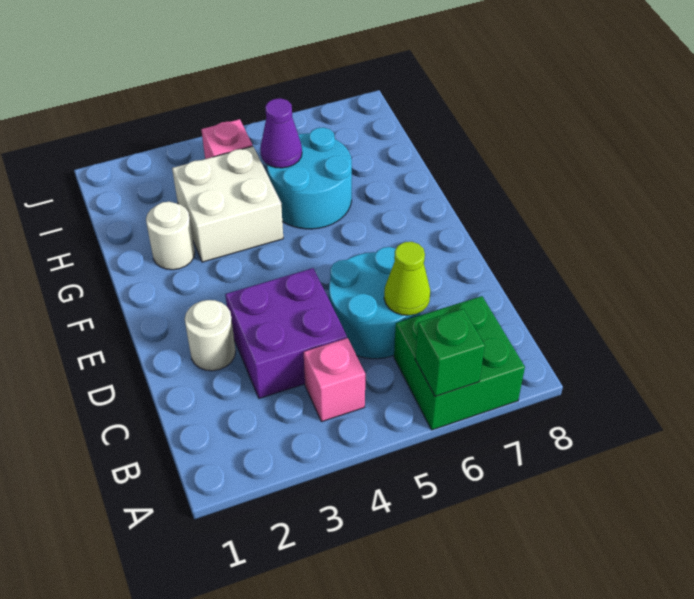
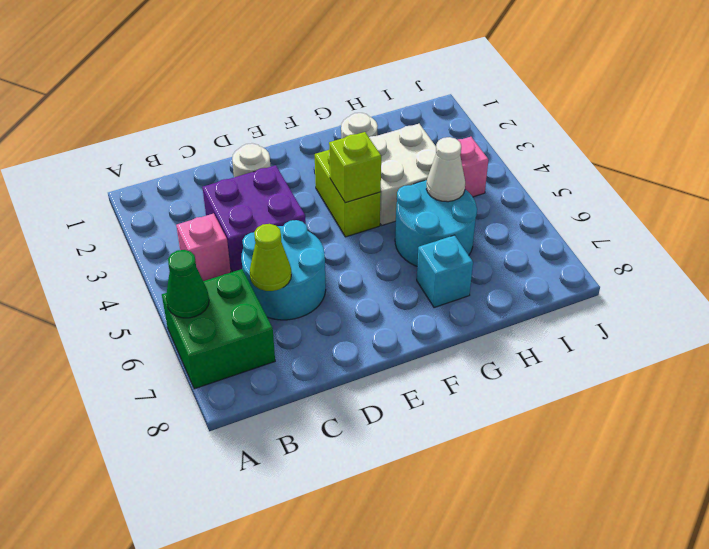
green brick A6 level 2 -> green cone A6 level 2
none -> lime brick F3:F4 level 1
none -> lime brick F4 level 2
none -> cyan brick G7 level 1
purple cone H5 level 2 -> white cone H5 level 2

